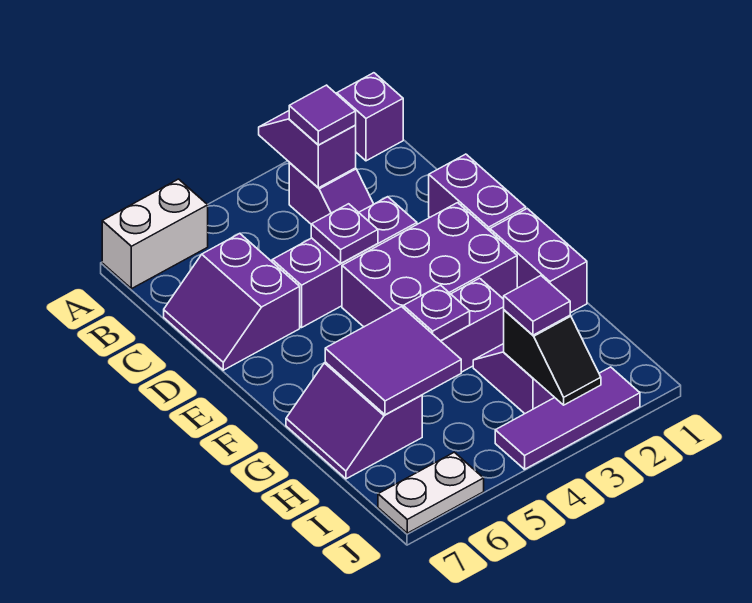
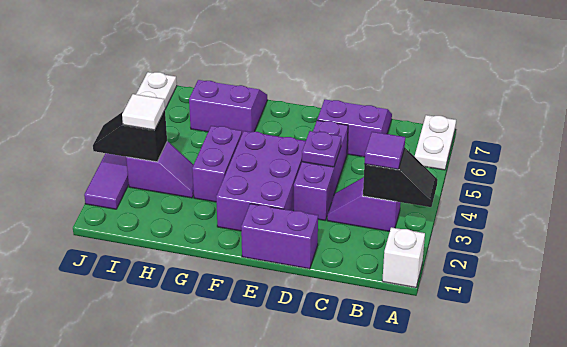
purple brick A1 level 1 -> white brick A1 level 1
purple slope A3:B3 level 2 top B -> black slope A3:B3 level 2 top B
white brick A6:A7 level 1 -> white plate A6:A7 level 1
purple brick F1:G1 level 1 -> none
purple plate G4 level 2 -> none
purple tile G5:H6 level 2 -> none
purple tile I3 level 3 -> white tile I3 level 3

